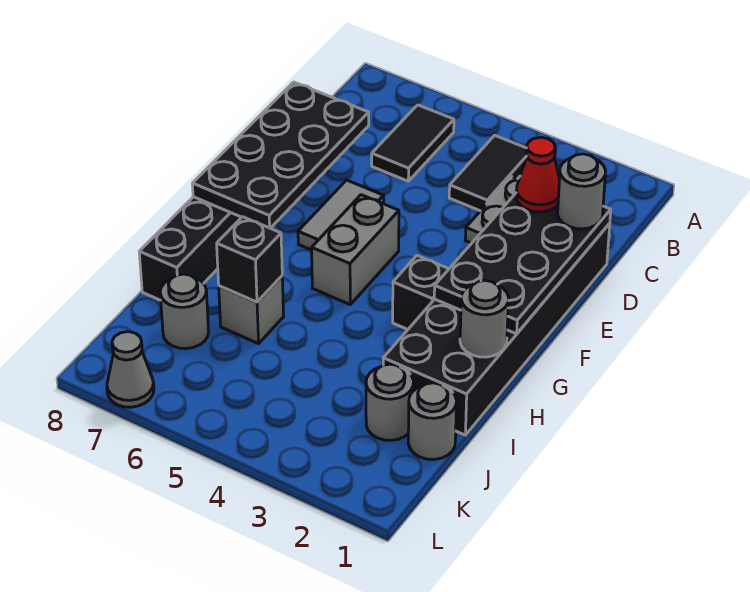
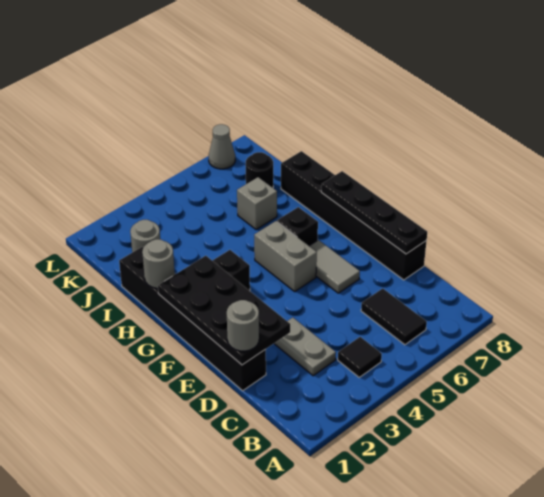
black tile B4:C4 level 1 -> black tile B4 level 1
black brick D1:I2 level 1 -> black brick D1:I1 level 1
red cone D2 level 3 -> none
black plate D7:G8 level 2 -> black plate D8:G8 level 2
black brick I6 level 2 -> black brick G6 level 1
grey round brick J1 level 1 -> none
grey round brick J7 level 1 -> black round brick J7 level 1

